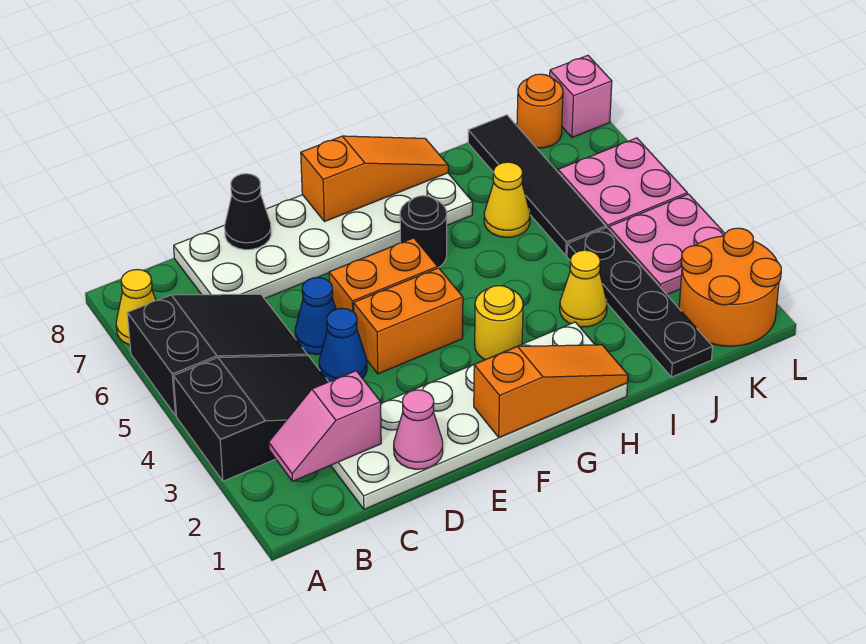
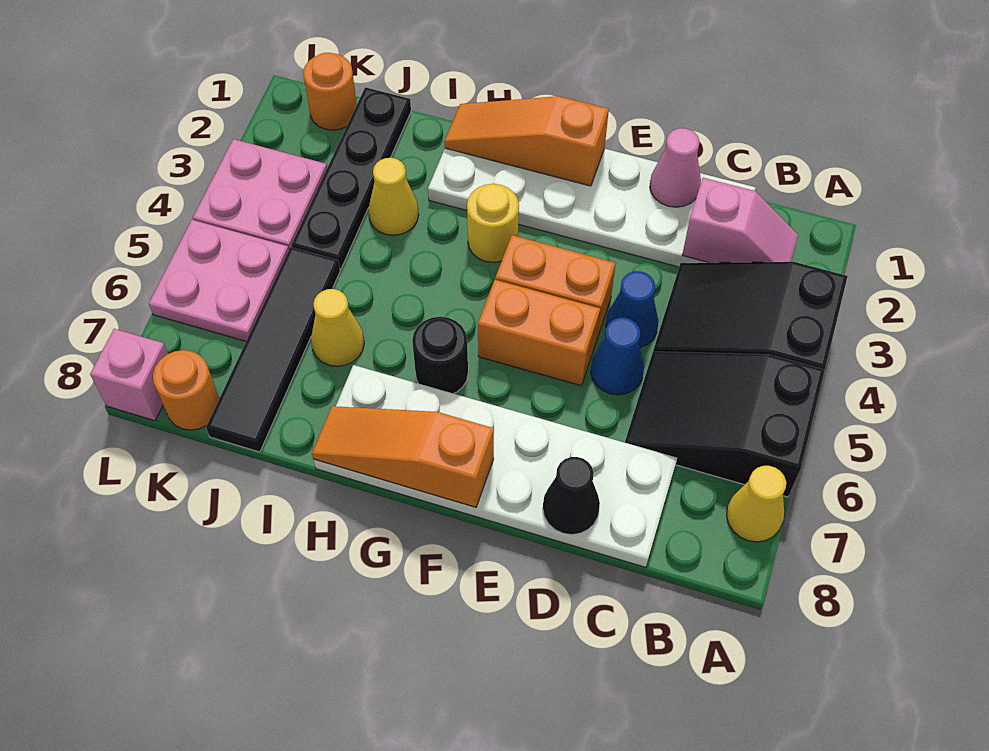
orange round brick K1:L2 level 1 -> orange round brick K1 level 1

